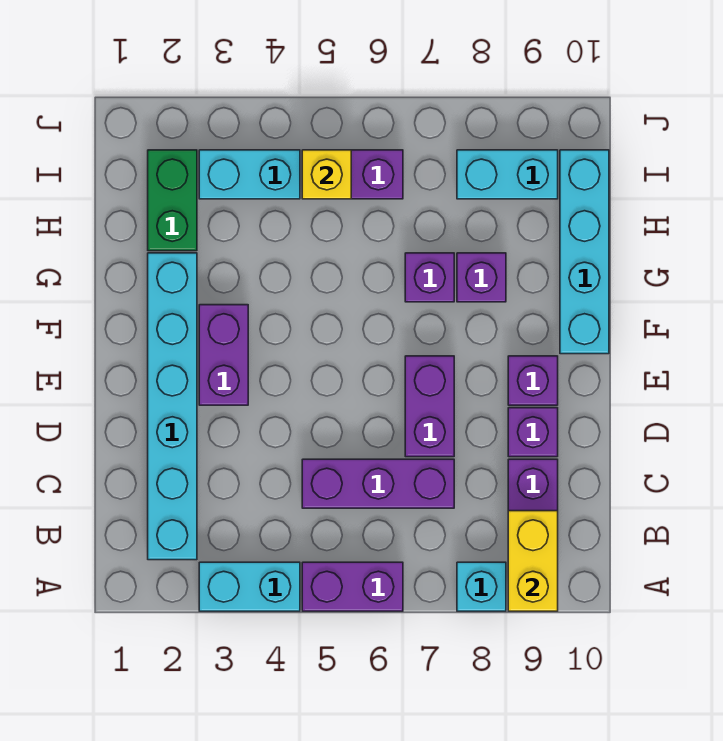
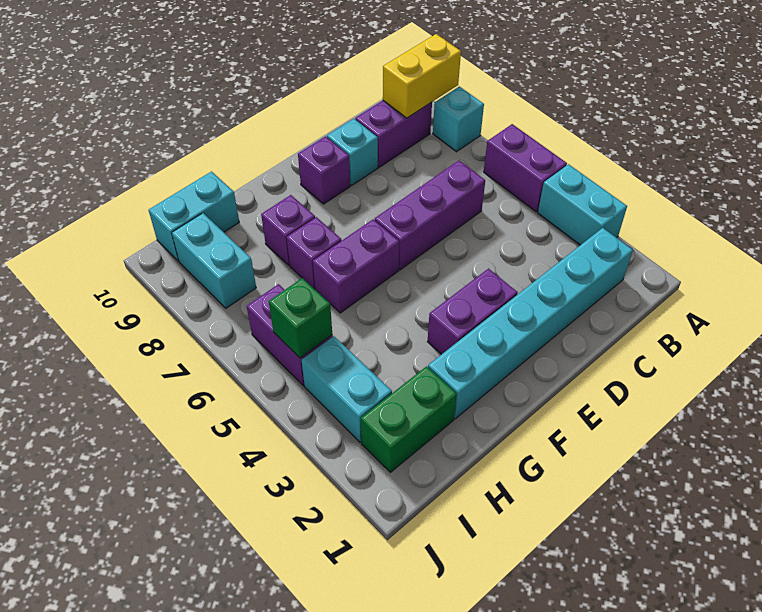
purple brick C5:C7 level 1 -> purple brick C6:E6 level 1
purple brick D7:E7 level 1 -> purple brick F6:G6 level 1
purple brick D9 level 1 -> cyan brick D9 level 1
cyan brick F10:I10 level 1 -> cyan brick H10:I10 level 1
yellow brick I5 level 2 -> green brick I5 level 2

